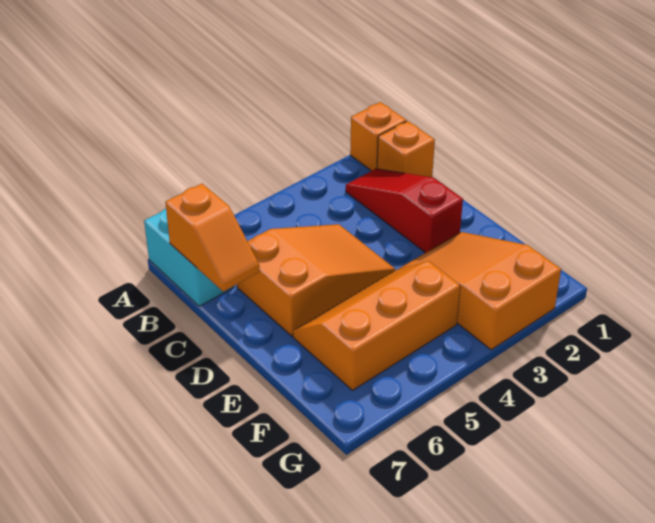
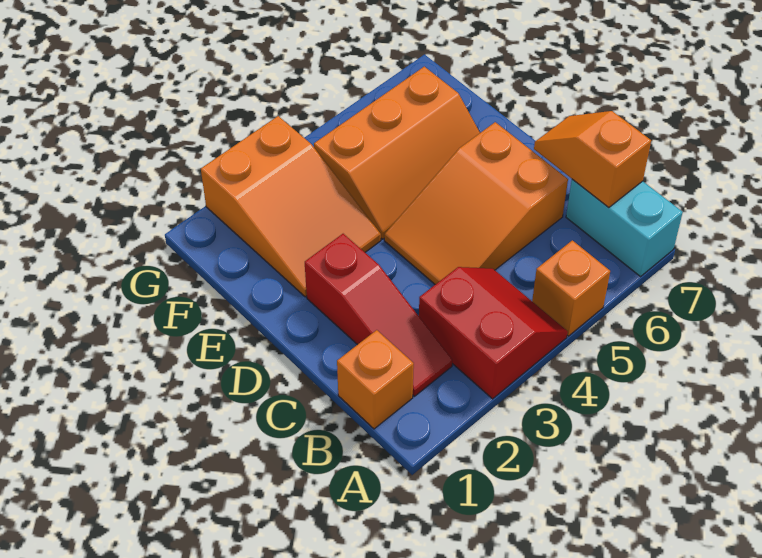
orange brick A1 level 1 -> orange brick A5 level 1
none -> red slope A3:B4 level 1 top 3

